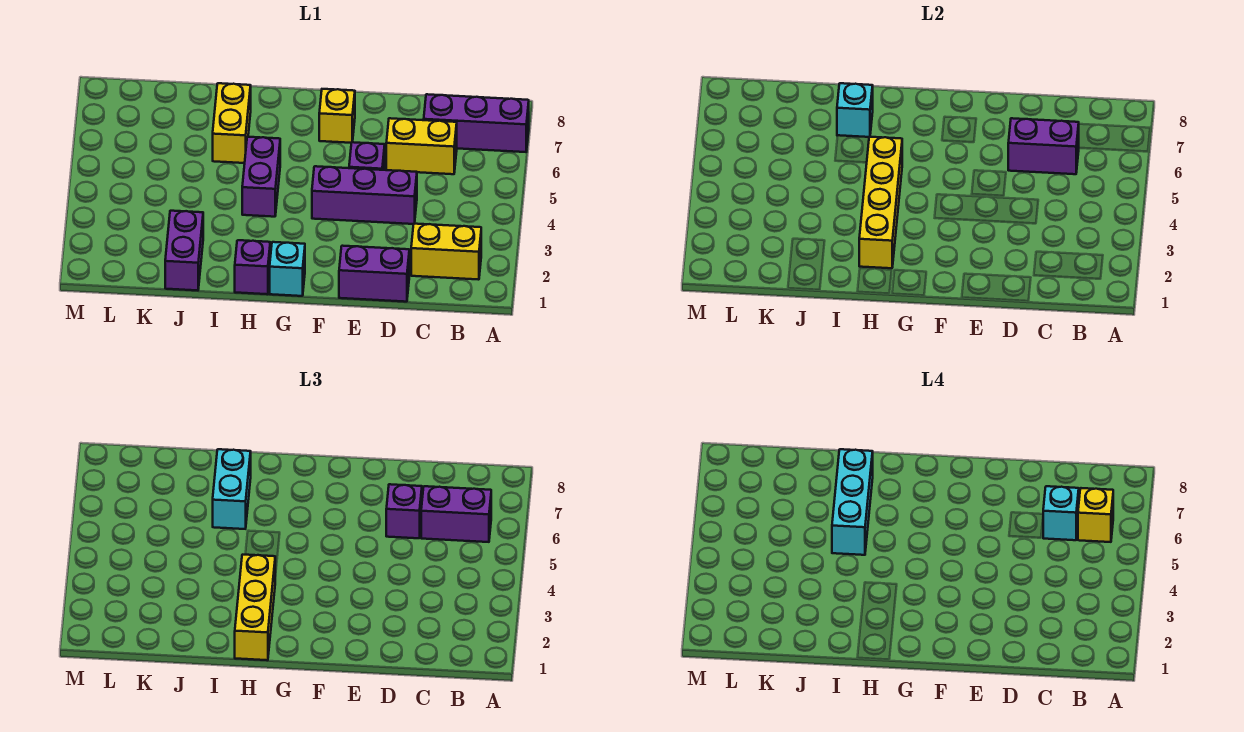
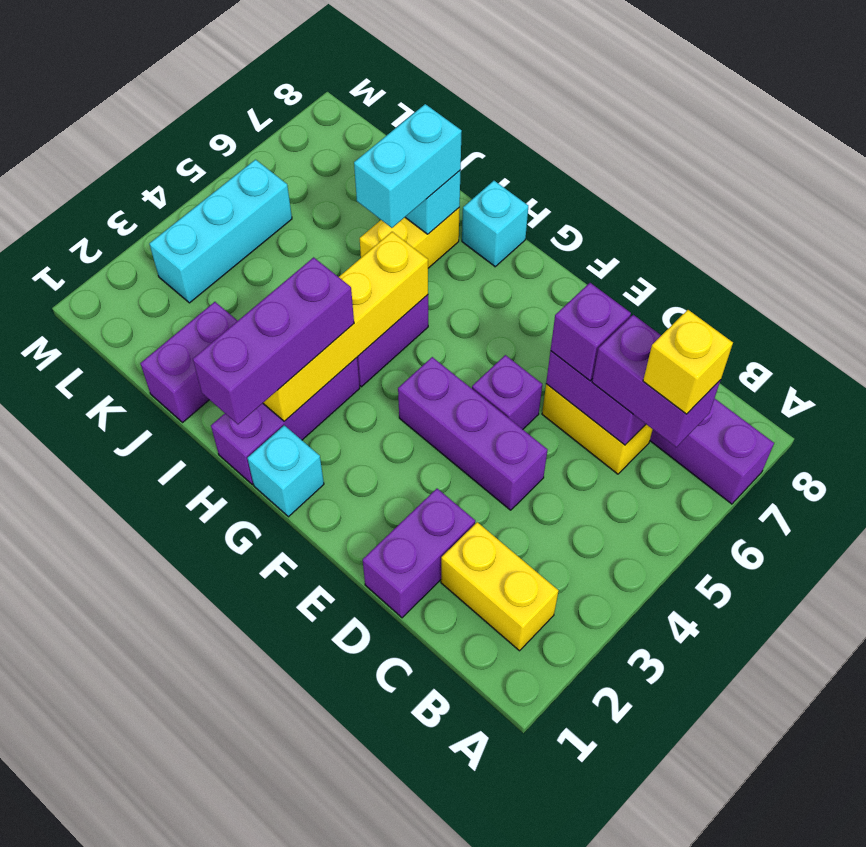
cyan brick C6 level 4 -> cyan brick H8 level 1
purple brick D1:E1 level 1 -> purple brick D1:D2 level 1
yellow brick F7 level 1 -> none
purple brick H1 level 1 -> purple brick H1:H3 level 1
yellow brick H1:H3 level 3 -> purple brick H1:H3 level 3
cyan brick I5:I7 level 4 -> cyan brick L3:L5 level 1

